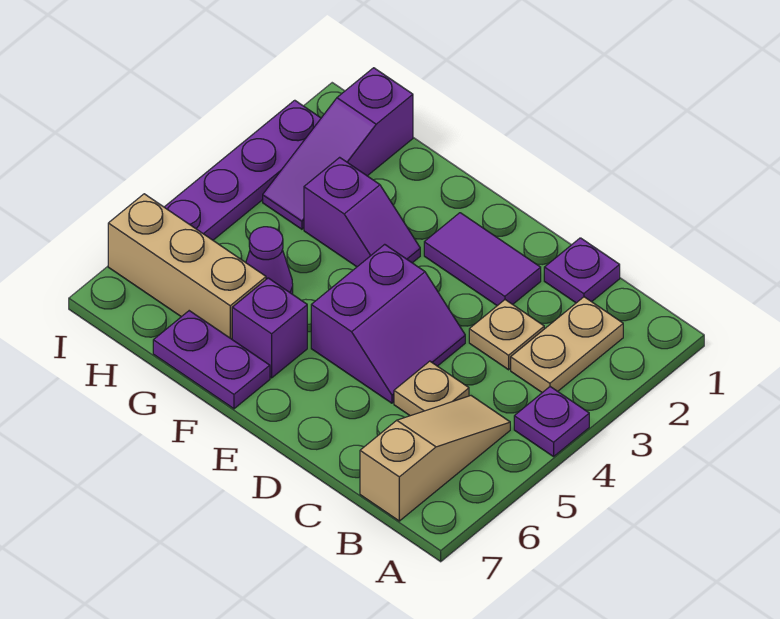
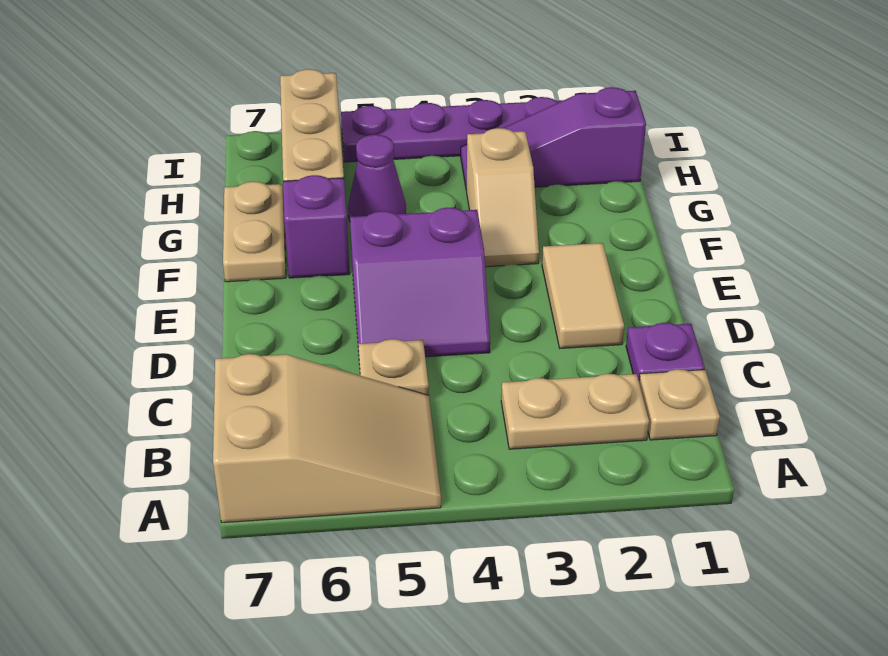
purple plate A4 level 1 -> none
tan slope B5:B7 level 1 top 7 -> tan slope A5:B7 level 1 top 7
tan plate C3 level 1 -> tan plate B1 level 1
purple tile D2:E2 level 1 -> tan tile D2:E2 level 1
purple slope F3:G3 level 1 top G -> tan slope F3:G3 level 1 top G
purple plate F7:G7 level 1 -> tan plate F7:G7 level 1

